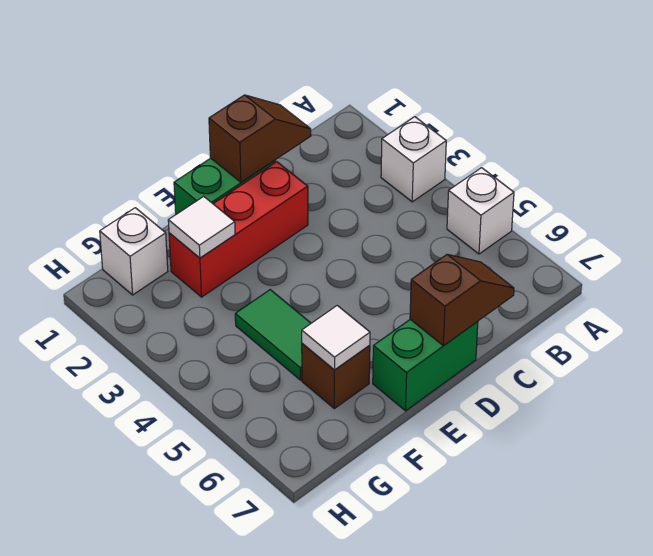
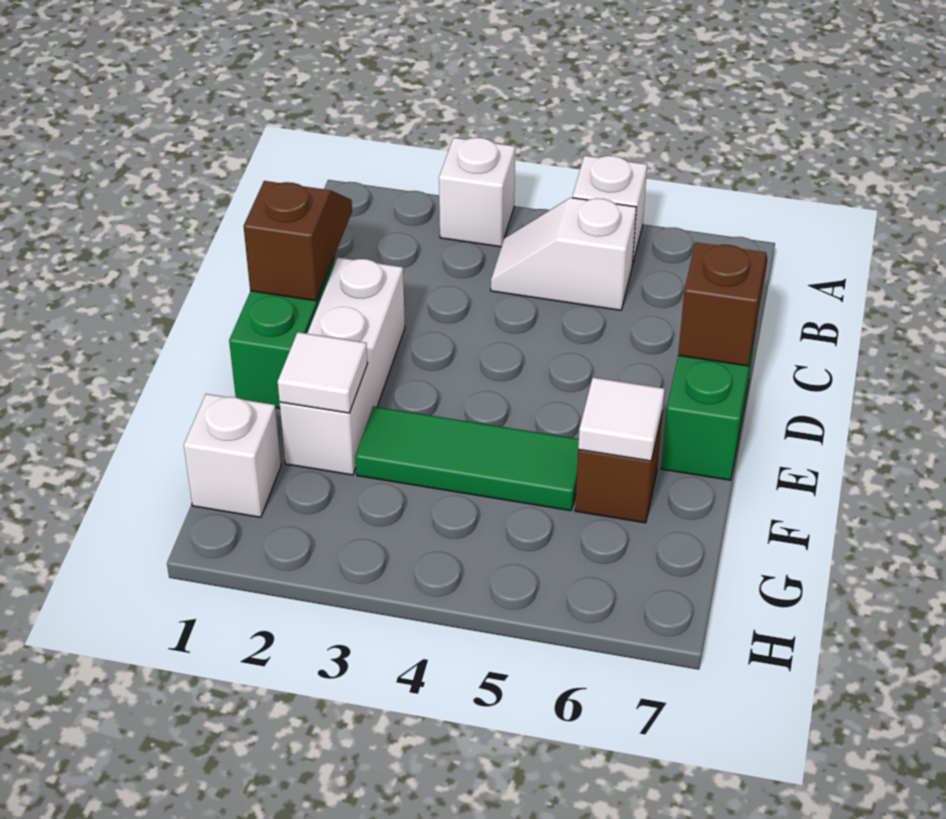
none -> white slope B4:B5 level 1 top 5
red brick D2:F2 level 1 -> white brick D2:F2 level 1
green tile F4:F5 level 1 -> green tile F3:F5 level 1

